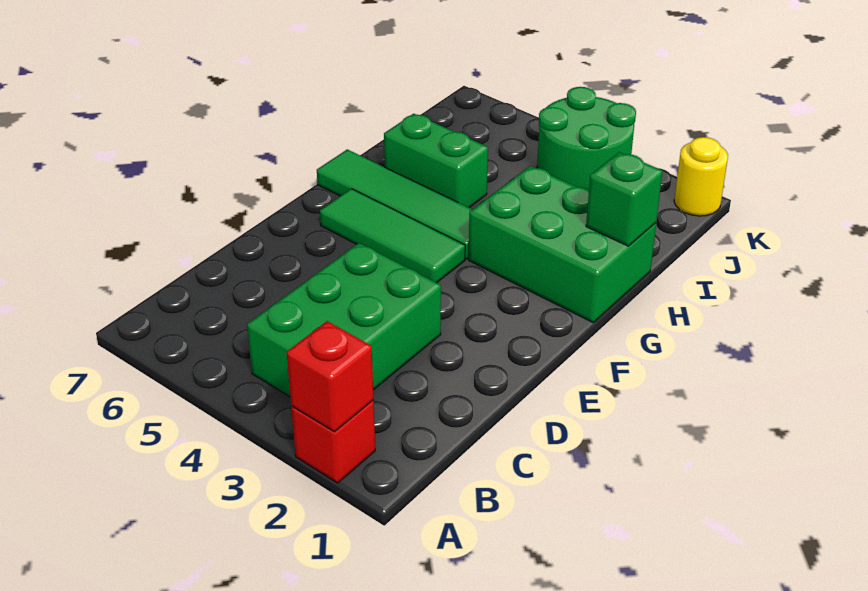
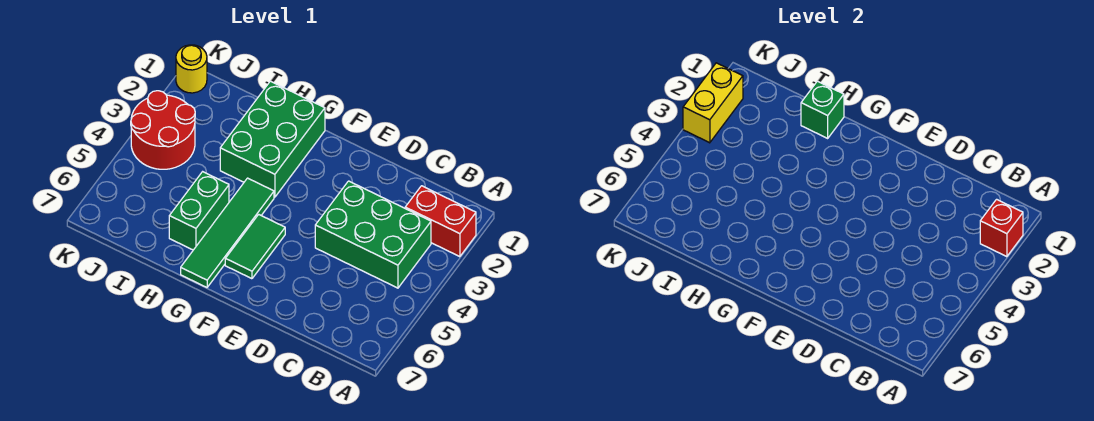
red brick A2 level 1 -> red brick A2:B2 level 1
green tile F4:F6 level 1 -> green tile F5:F6 level 1
green round brick J3:K4 level 1 -> red round brick J3:K4 level 1
none -> yellow brick K2:K3 level 2

